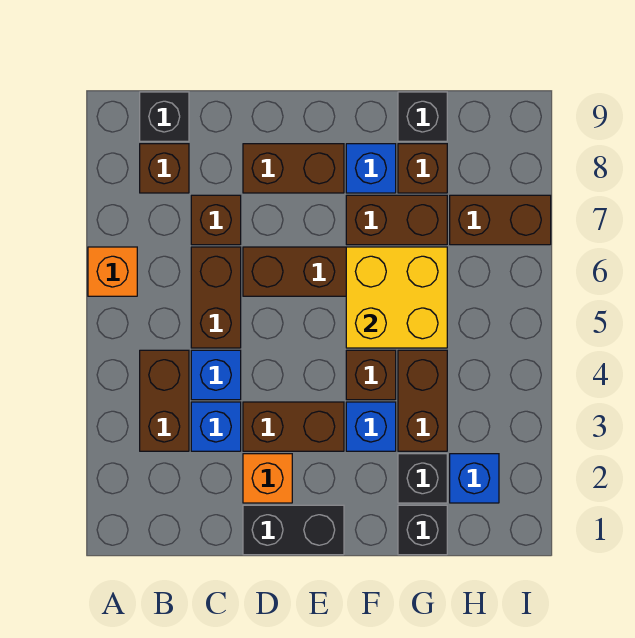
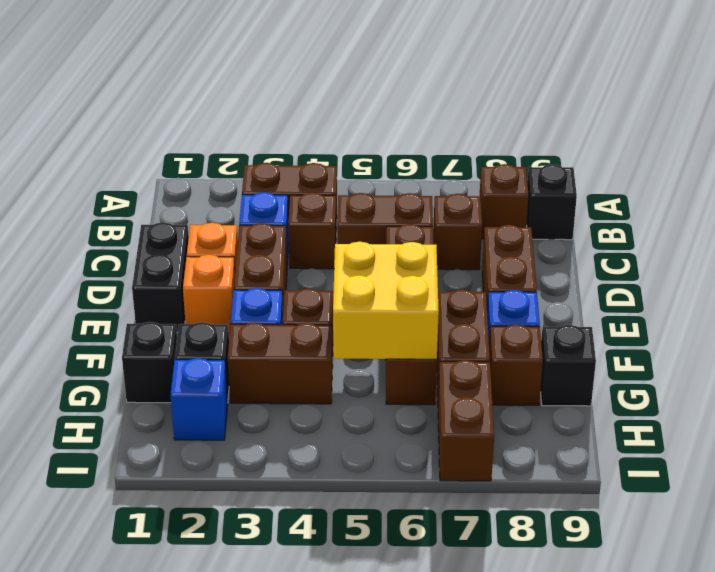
orange brick A6 level 1 -> orange brick E2 level 1
blue brick C4 level 1 -> brown brick C4 level 1

